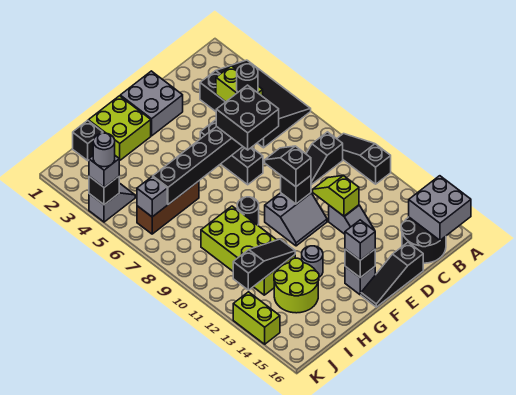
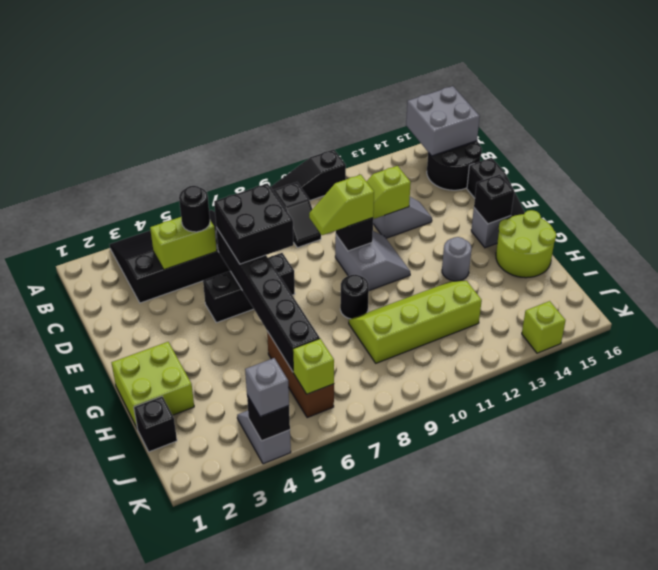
grey brick E1:F2 level 1 -> none
black slope E9:E10 level 3 top 10 -> lime slope E9:E10 level 3 top 10
grey brick F15 level 3 -> none
lime brick H9:I12 level 1 -> lime slope H9:I12 level 1 top I
black slope H12:J12 level 2 top J -> none
lime round brick H13:I14 level 1 -> lime round brick G15:H16 level 1
grey brick J6 level 2 -> lime brick J6 level 2
grey round brick K4 level 4 -> none
lime brick K13:K14 level 1 -> lime brick K14 level 1

